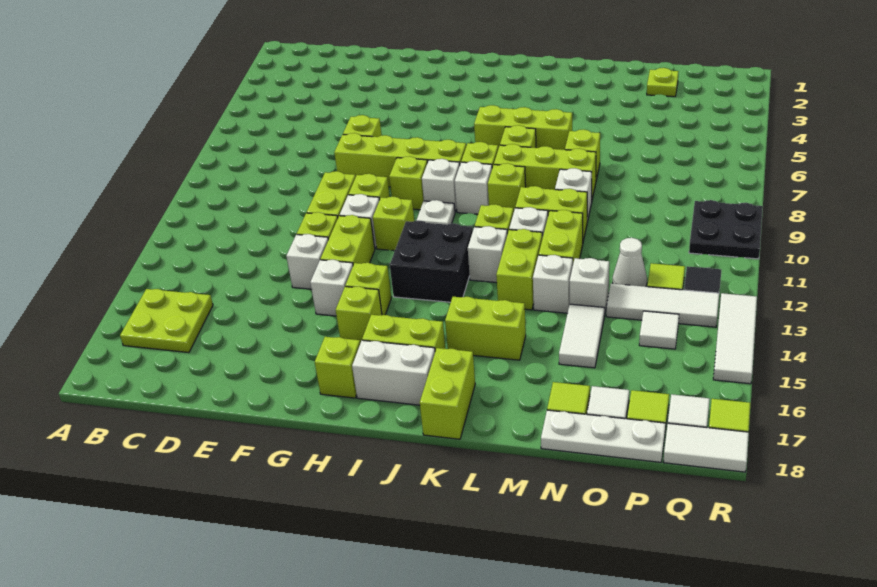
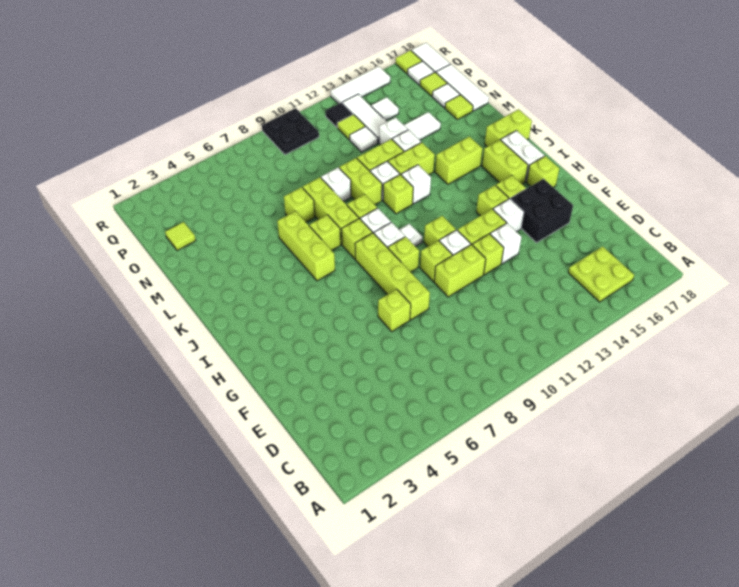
black brick I12:J13 level 1 -> black brick F15:G16 level 1
lime brick K15:L15 level 1 -> lime brick K14:K15 level 1
white plate N18:P18 level 1 -> white tile N18:P18 level 1
lime plate O2 level 1 -> lime tile O2 level 1
white cone O12 level 1 -> white tile O12 level 1

